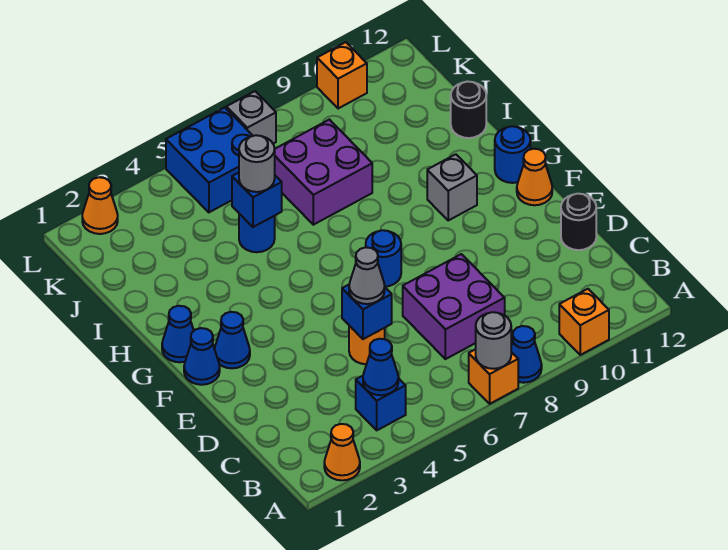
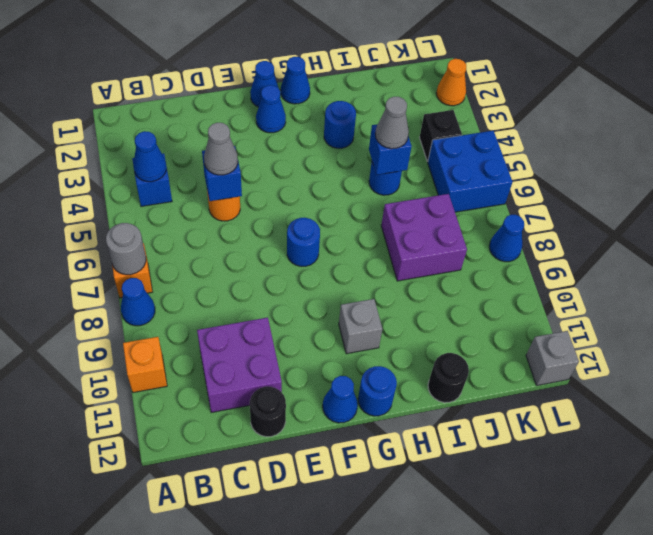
orange cone A2 level 1 -> none
purple brick C7:D8 level 1 -> purple brick C10:D11 level 1
orange cone F12 level 1 -> blue cone F12 level 1
none -> blue round brick H3 level 1
grey round brick I5 level 3 -> grey cone I5 level 3
none -> black brick K4 level 1
grey brick L7 level 1 -> grey brick L12 level 1
none -> blue cone L8 level 1
orange brick L10 level 1 -> none

